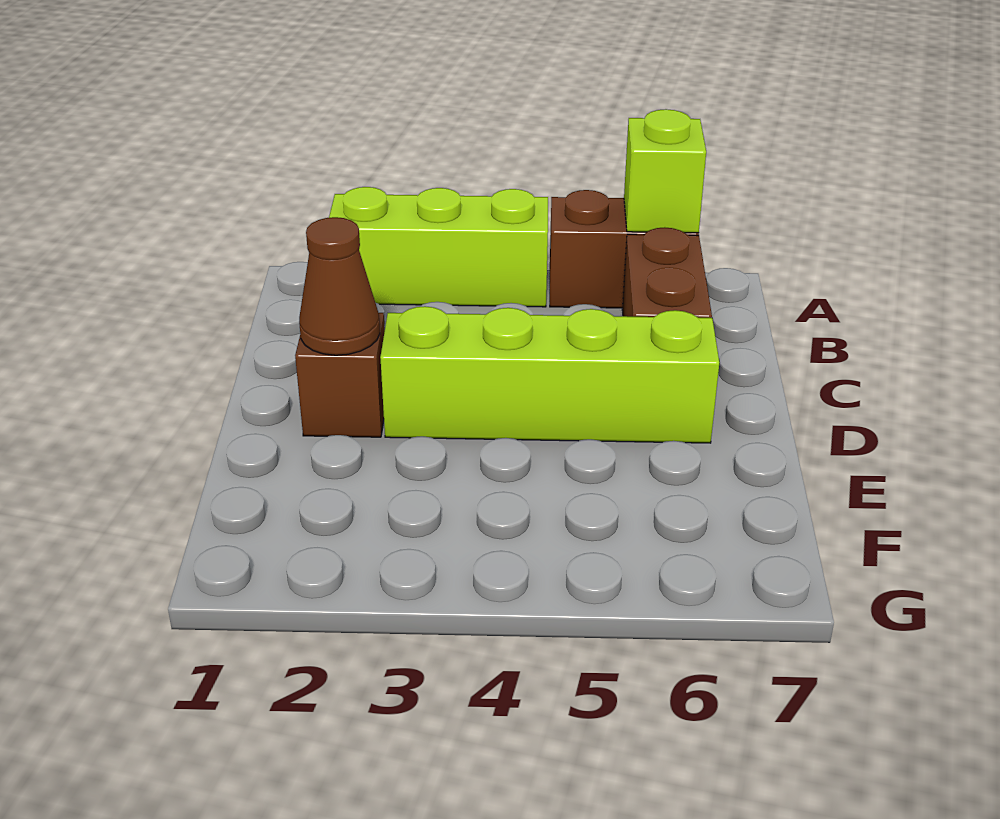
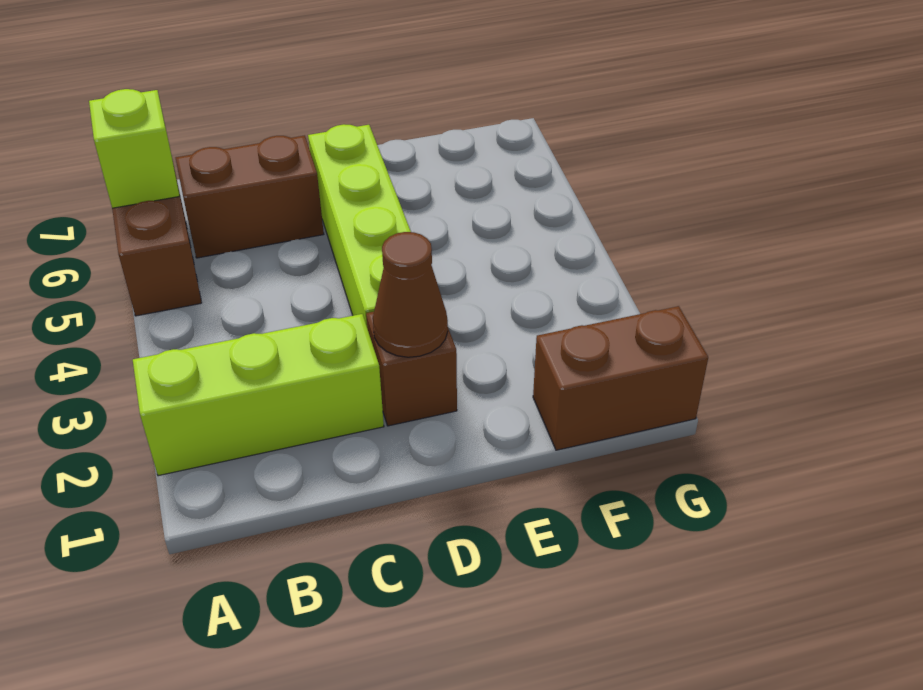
lime brick A2:A4 level 1 -> lime brick A2:C2 level 1
none -> brown brick F1:G1 level 1

